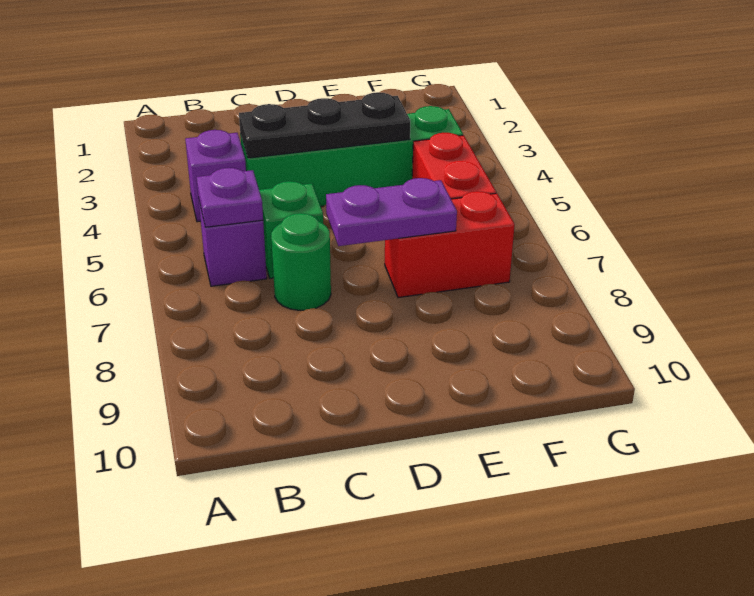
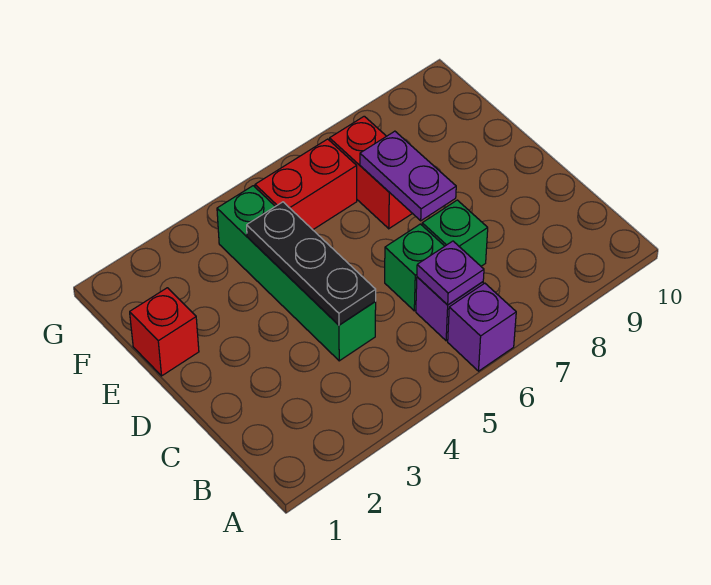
purple brick B4 level 1 -> purple brick A6 level 1
green round brick C7 level 1 -> green brick C7 level 1
none -> red brick E1 level 1

